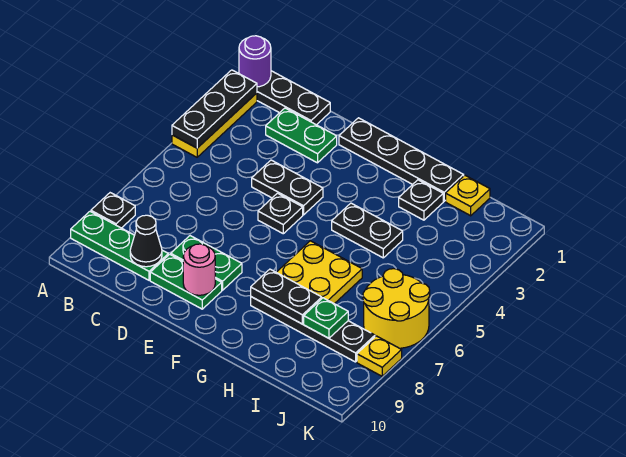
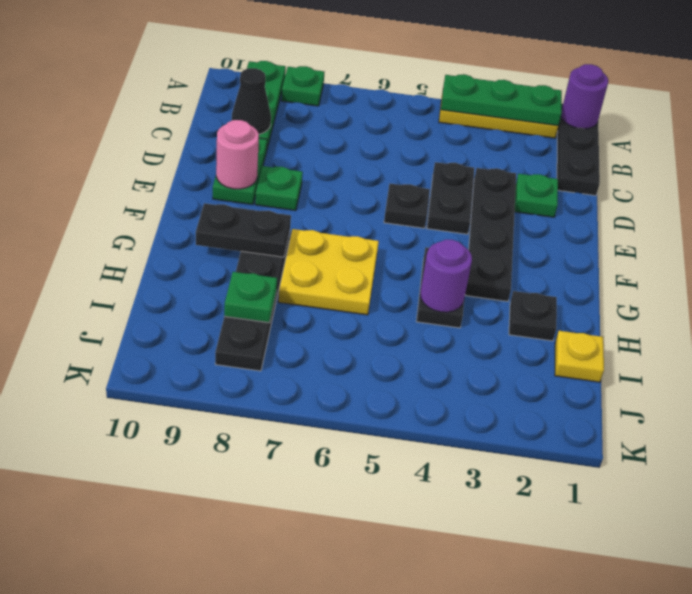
black plate A2:A4 level 2 -> green plate A2:A4 level 2
black plate A8 level 1 -> green plate A8 level 1
green plate C2:D2 level 1 -> green plate D2 level 1
green plate D8:E8 level 1 -> green plate E8 level 1
black plate E1:H1 level 1 -> black plate D3:G3 level 1
black plate G8:H8 level 2 -> black plate G8:G9 level 2
none -> purple round brick H4 level 2
yellow round brick J6:K7 level 1 -> none
yellow plate K8 level 1 -> none

